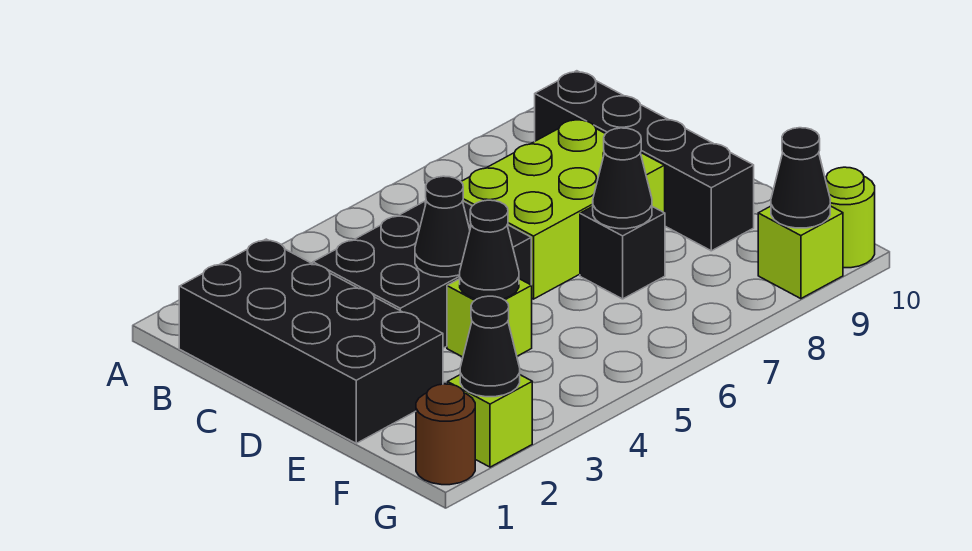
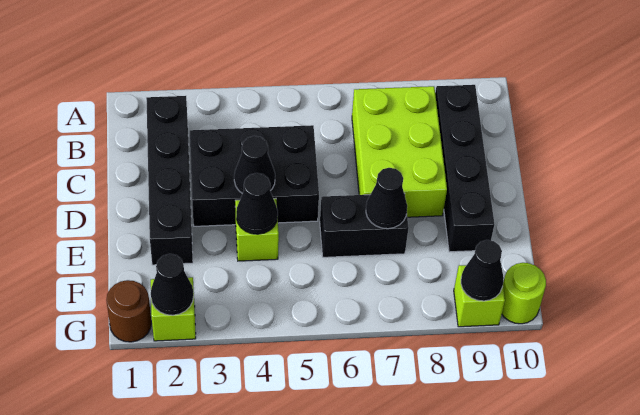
black brick B1:E2 level 1 -> black brick B2:E2 level 1
lime brick C6:D8 level 1 -> lime brick B7:D8 level 1
black brick E7 level 1 -> black brick E6:E7 level 1

